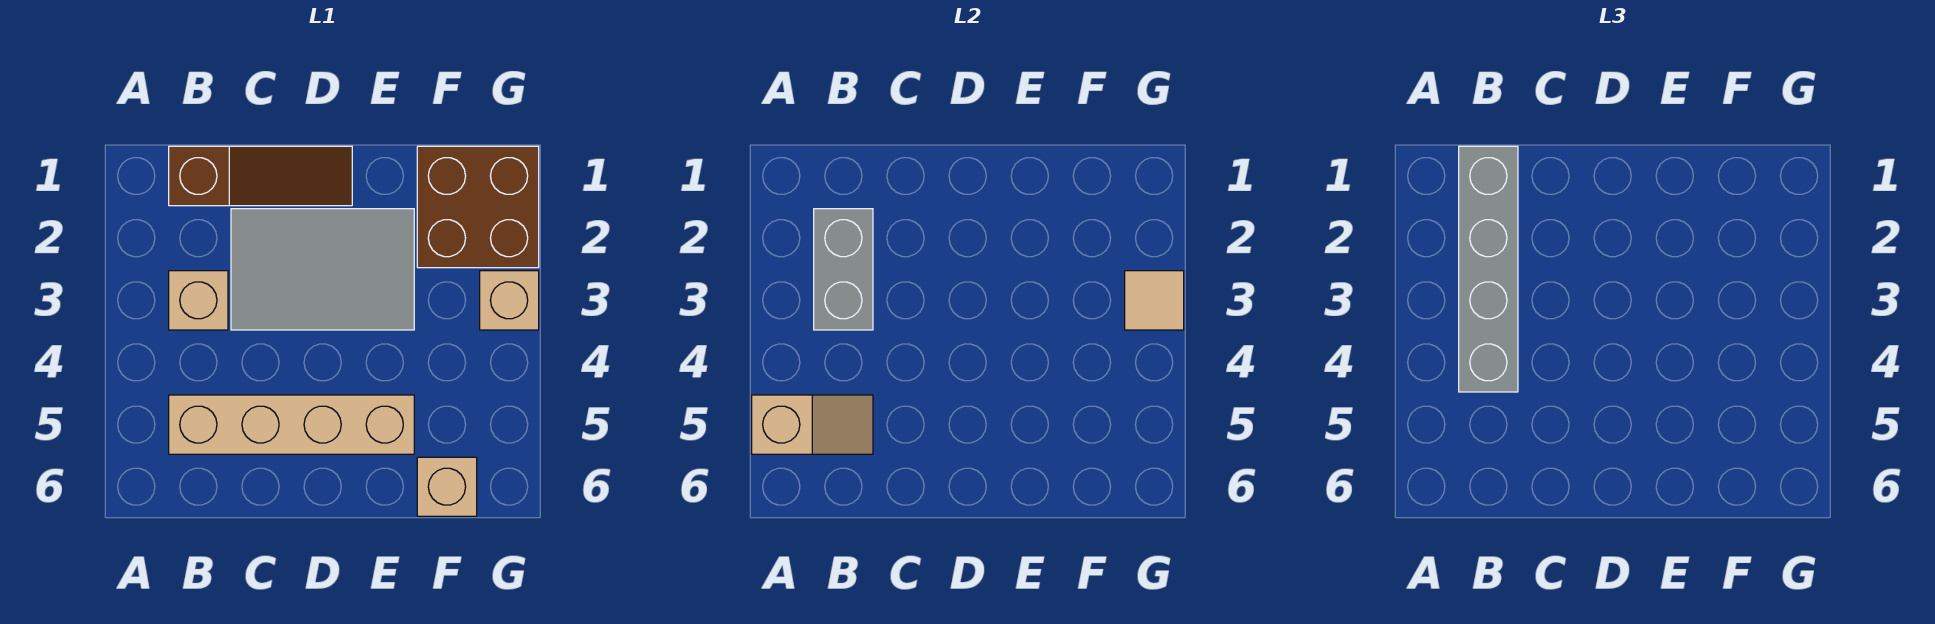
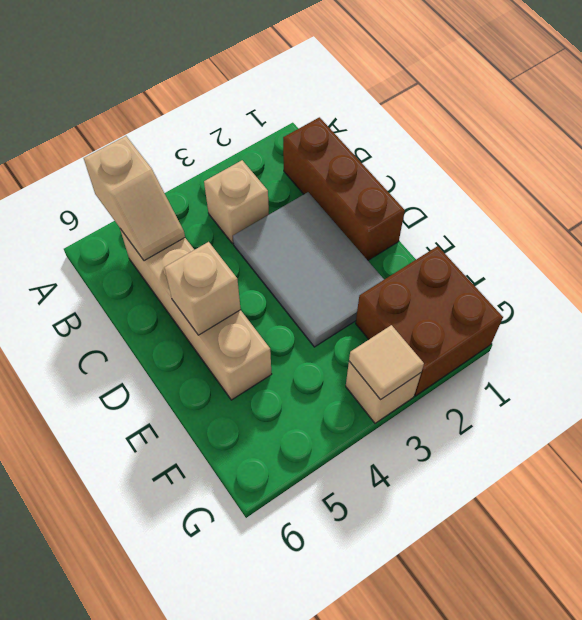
brown slope B1:D1 level 1 top B -> brown brick B1:D1 level 1
grey brick B1:B4 level 3 -> none
grey brick B2:B3 level 2 -> none
tan brick F6 level 1 -> tan brick D5 level 2

